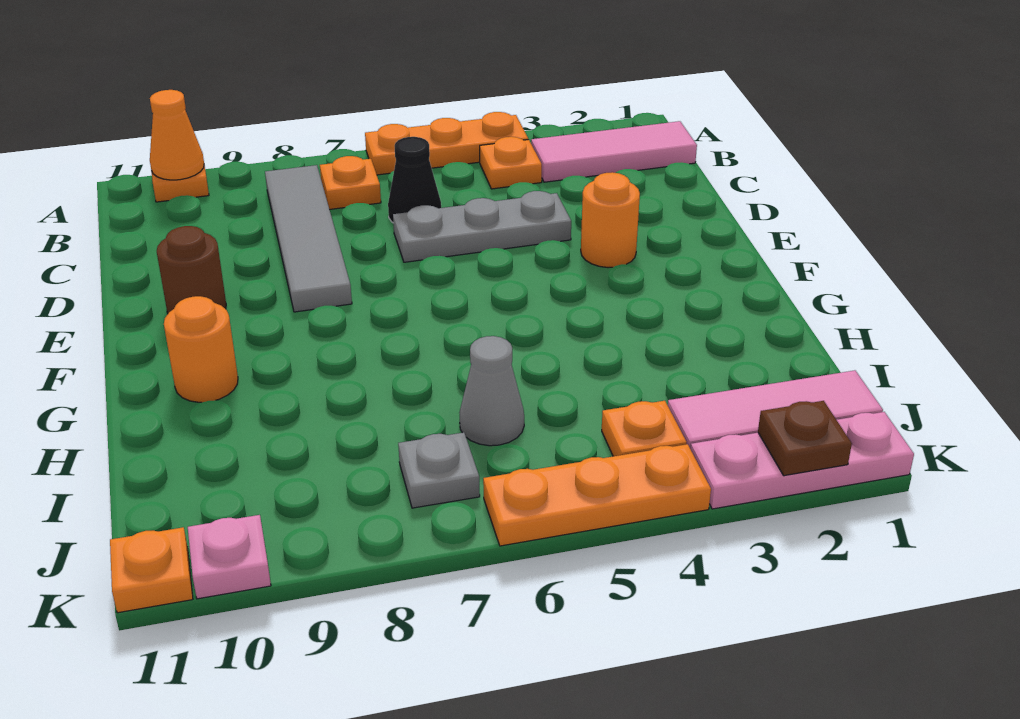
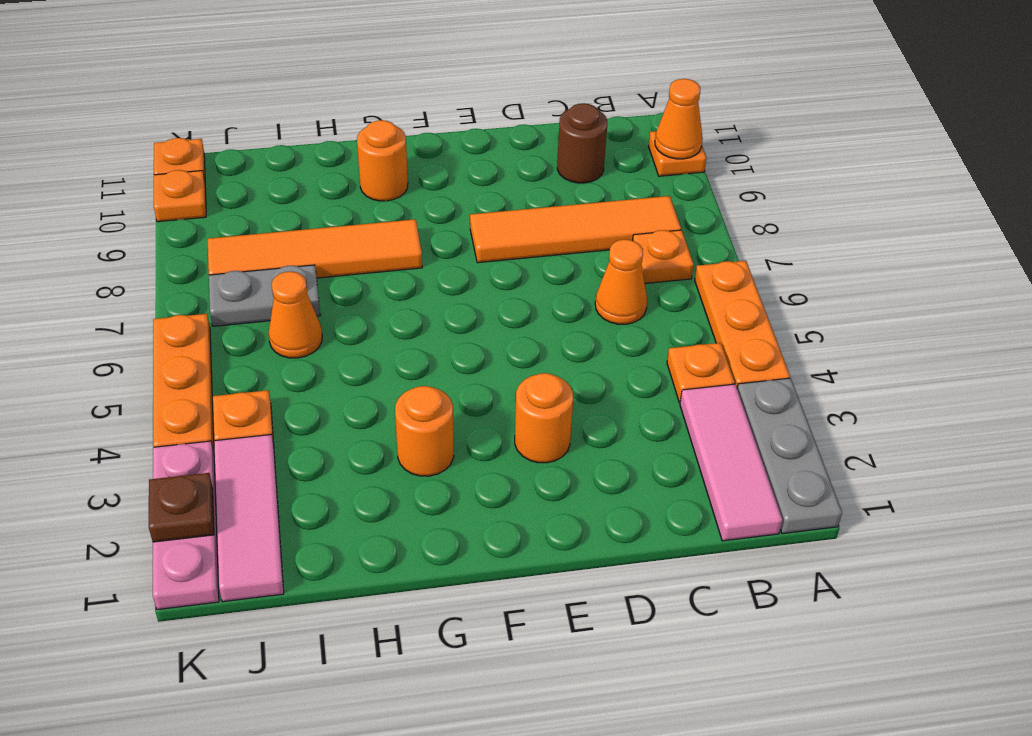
grey tile B8:E8 level 1 -> orange tile B8:E8 level 1
black cone C6 level 1 -> orange cone C6 level 1
grey plate D4:D6 level 1 -> grey plate A1:A3 level 1
brown round brick E10 level 1 -> brown round brick C10 level 1
none -> orange round brick G3 level 1
none -> orange tile G8:J8 level 1
grey cone I6 level 1 -> orange cone I6 level 1
grey plate J7 level 1 -> grey plate I7:J7 level 1
pink plate K10 level 1 -> orange plate K10 level 1

